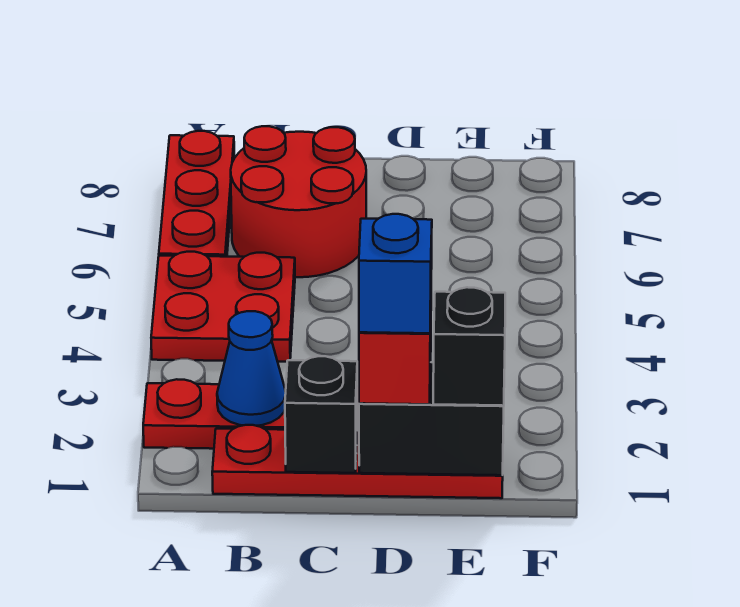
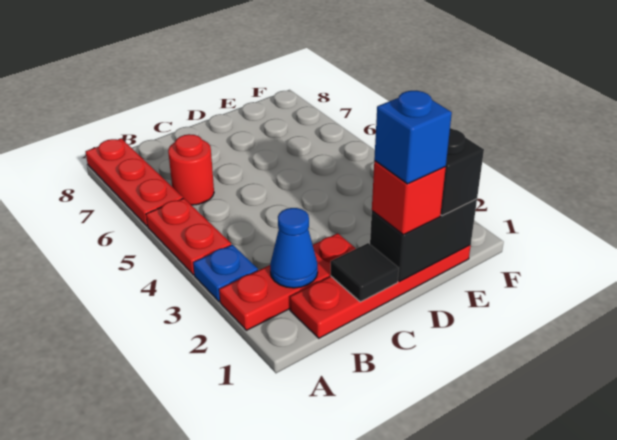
none -> blue plate A3 level 1
red plate A4:B5 level 1 -> red plate A4:A5 level 1
red round brick B6:C7 level 1 -> red round brick B6 level 1
black brick C1 level 2 -> black tile C1 level 2

